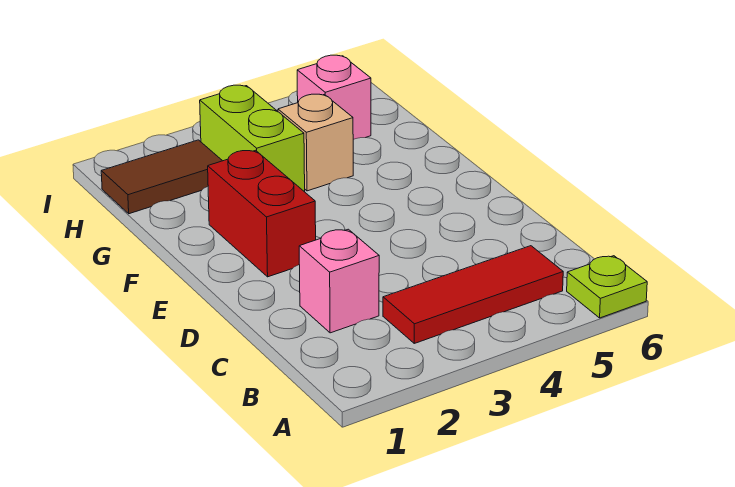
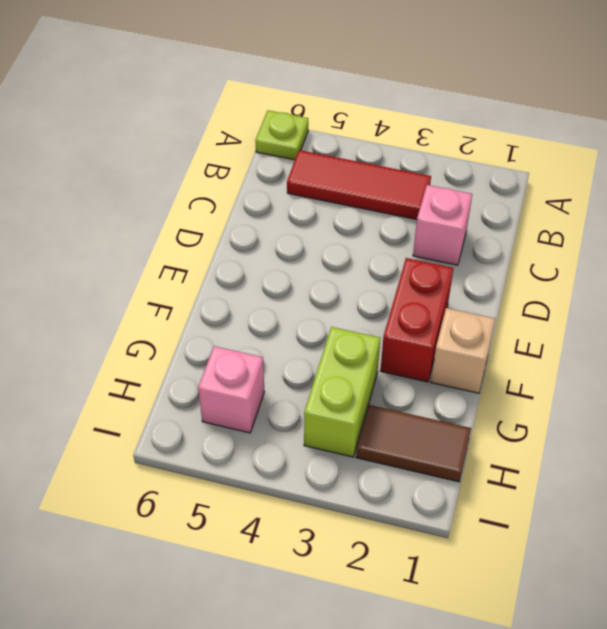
tan brick G4 level 1 -> tan brick F1 level 1

